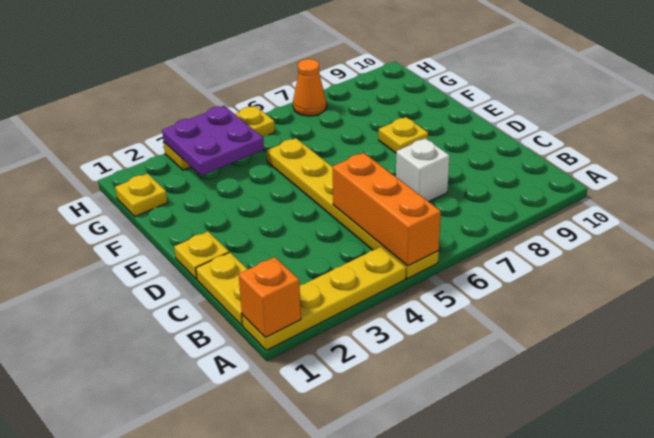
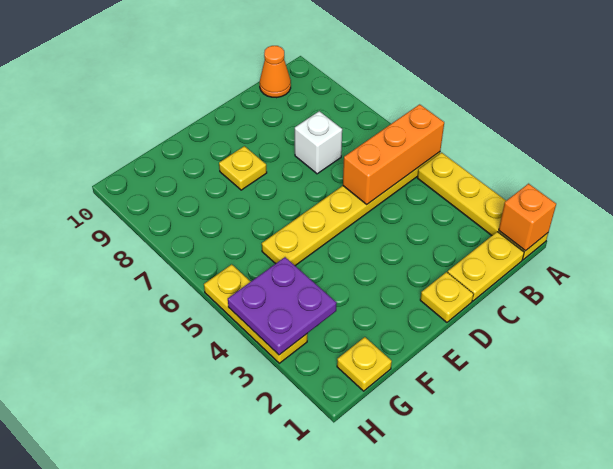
orange cone H7 level 1 -> orange cone B10 level 1

